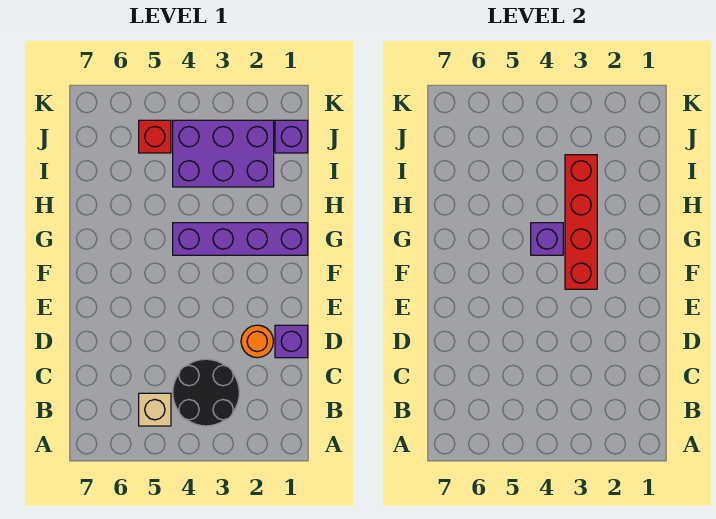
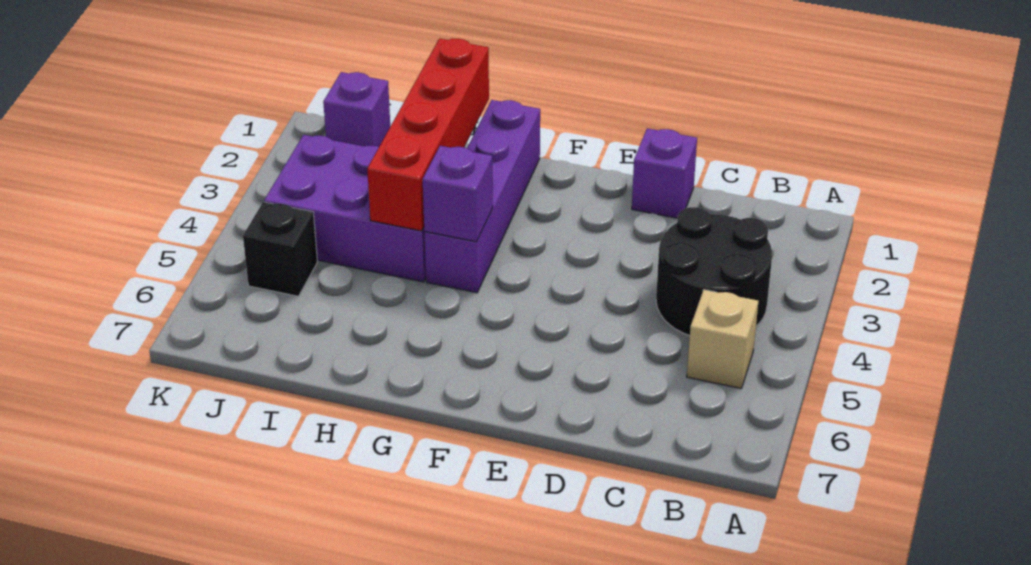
orange round brick D2 level 1 -> none
red brick F3:I3 level 2 -> red brick H1:H4 level 2
purple brick I2:J4 level 1 -> purple brick H3:J4 level 1
red brick J5 level 1 -> black brick J5 level 1

